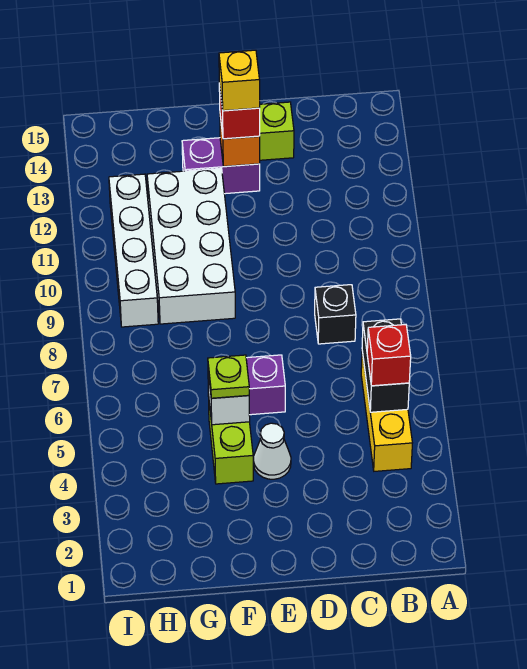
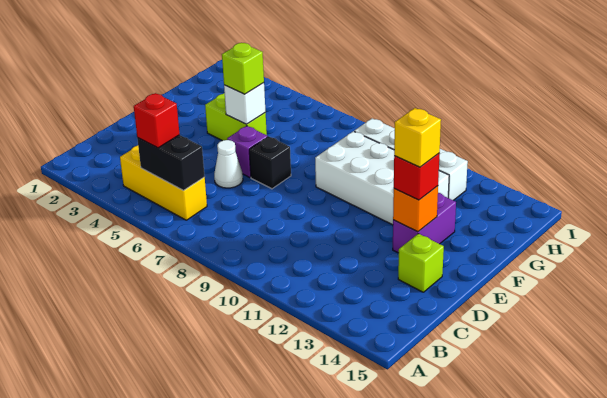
black brick C8 level 1 -> black brick E7 level 1
white cone E4 level 1 -> white cone D6 level 1
lime plate F5 level 3 -> lime brick F5 level 3

